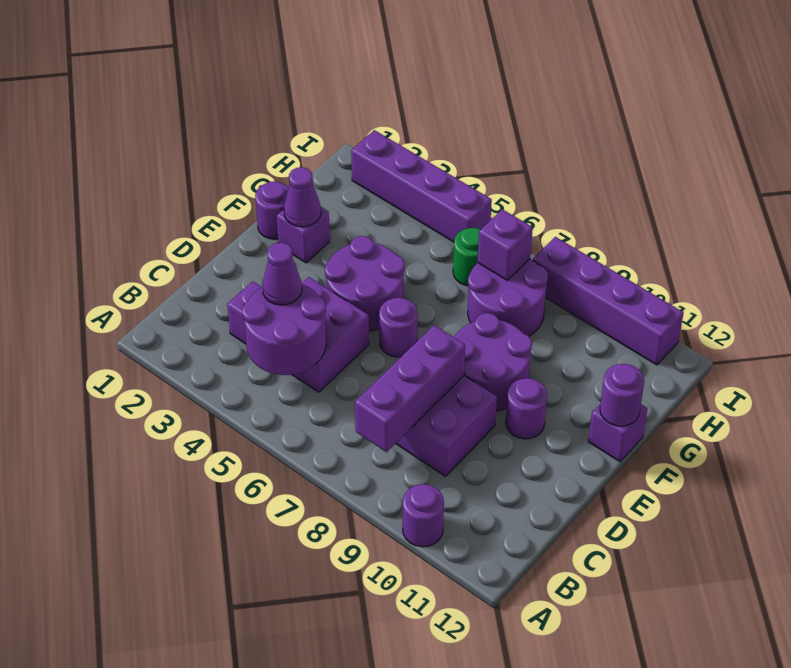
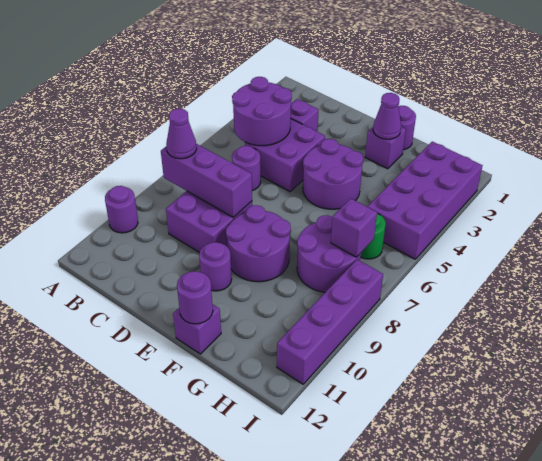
purple cone C4 level 3 -> purple cone B8 level 3
purple round brick E6 level 1 -> purple round brick C6 level 1
purple brick I2:I5 level 1 -> purple brick H2:I5 level 1

